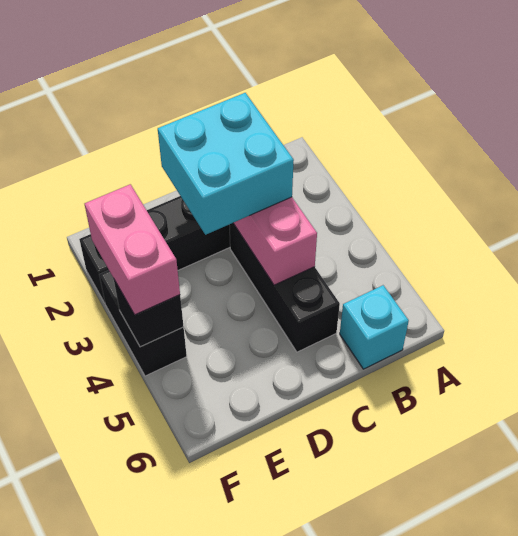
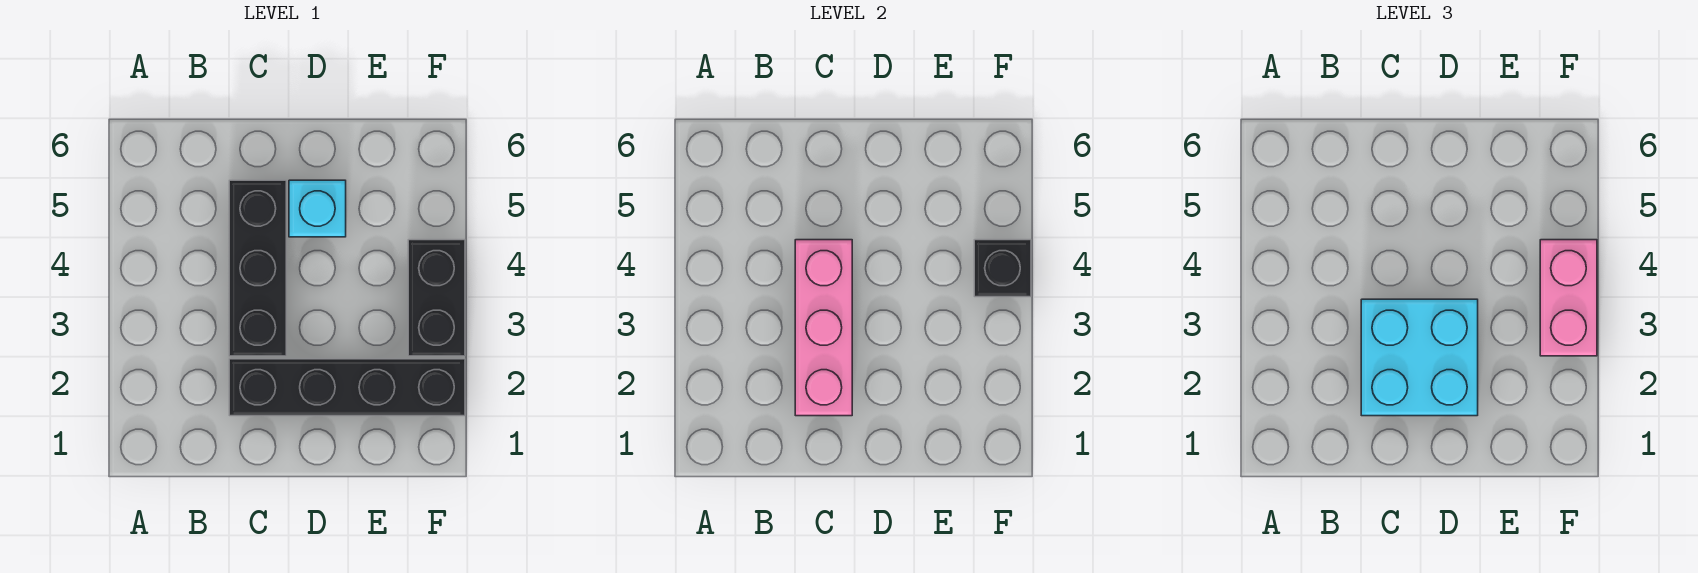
cyan brick B6 level 1 -> cyan brick D5 level 1

